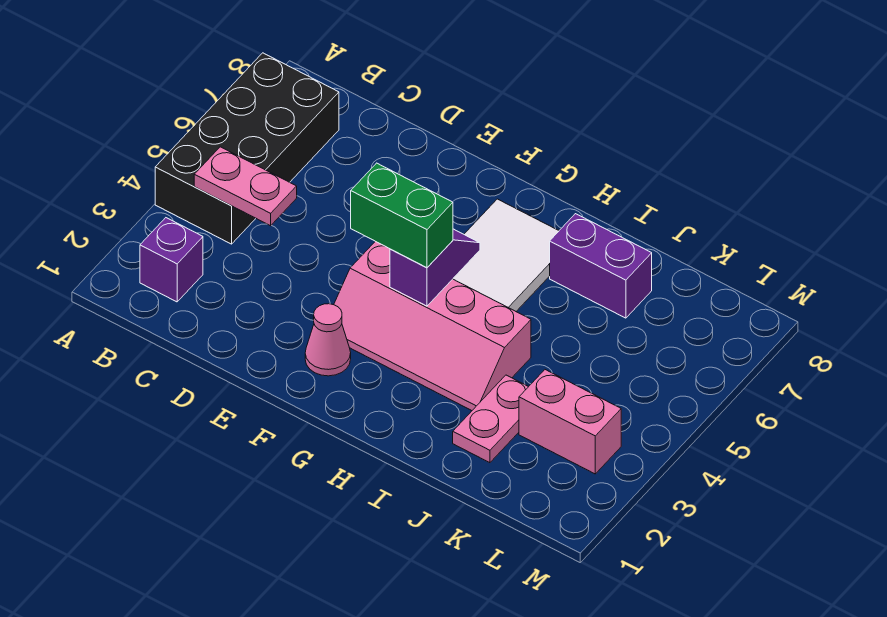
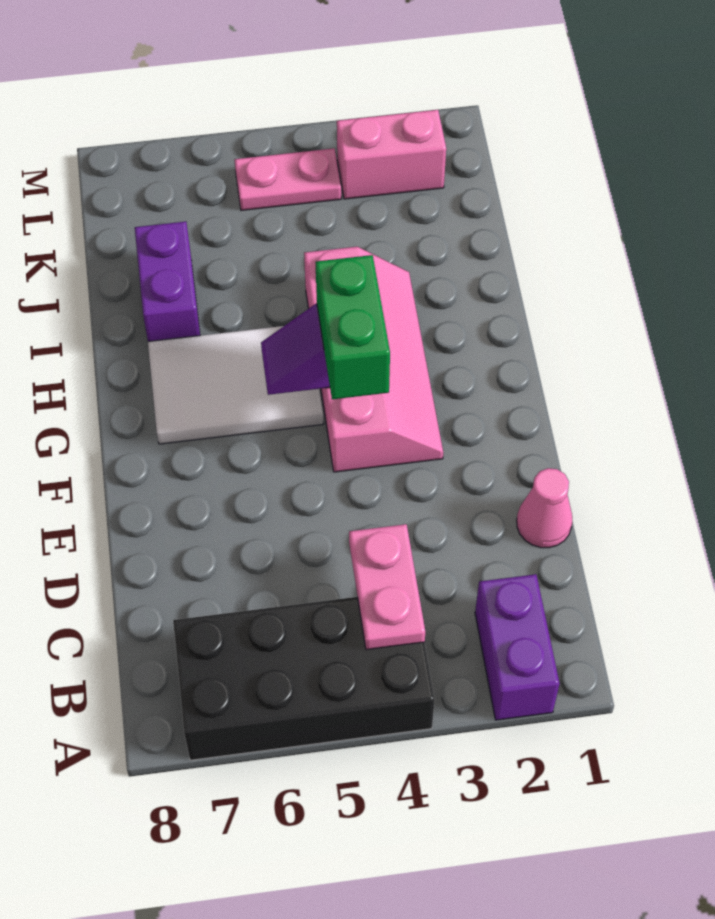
purple brick B2 level 1 -> purple brick A2:B2 level 1
pink cone F2 level 1 -> pink cone D1 level 1
pink plate J2:J3 level 1 -> pink plate L4:L5 level 1
pink brick K3:L3 level 1 -> pink brick L2:L3 level 1

